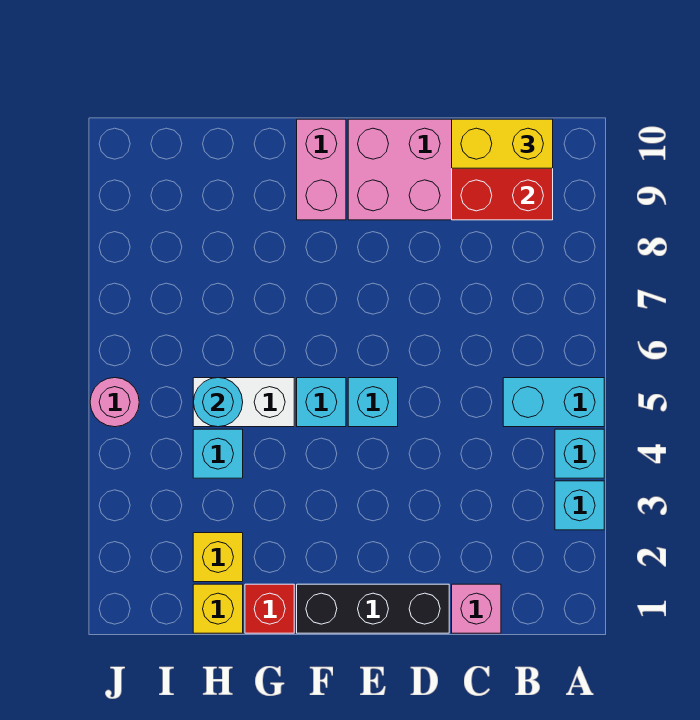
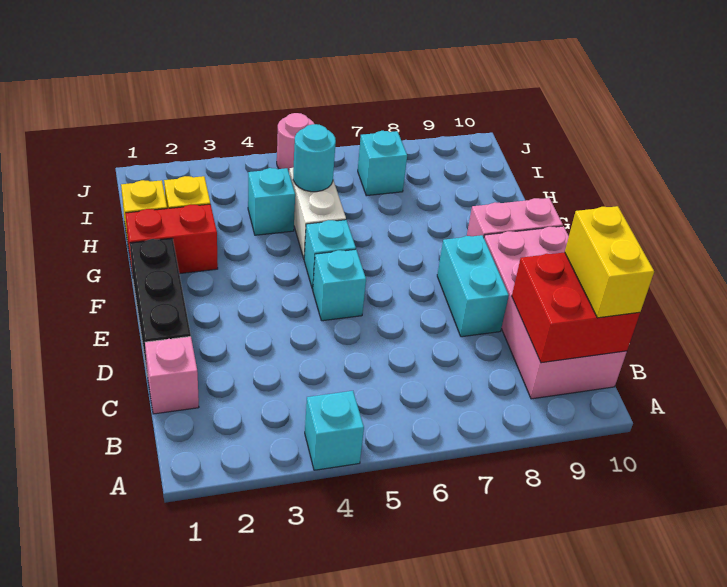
cyan brick A3 level 1 -> cyan brick I7 level 1
cyan brick A5:B5 level 1 -> cyan brick D8:E8 level 1
red brick G1 level 1 -> red brick G1:G2 level 1

